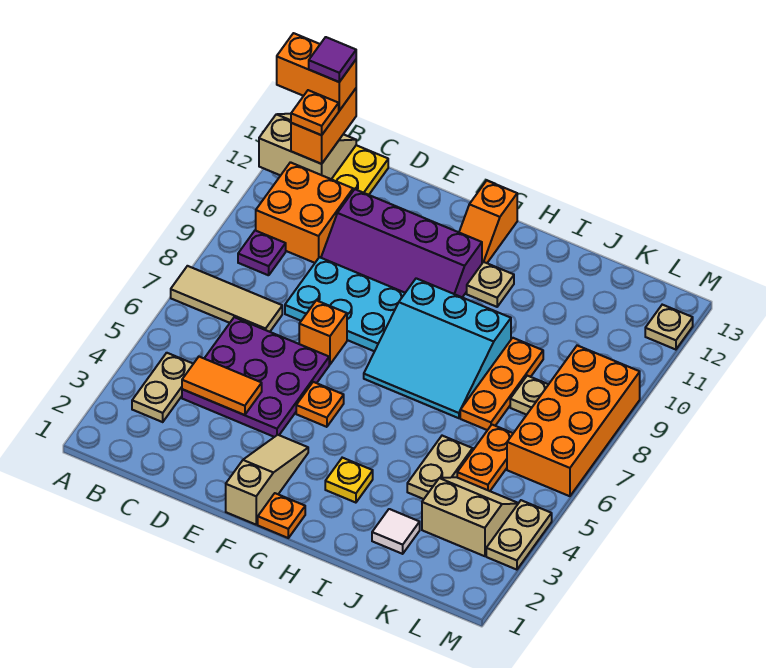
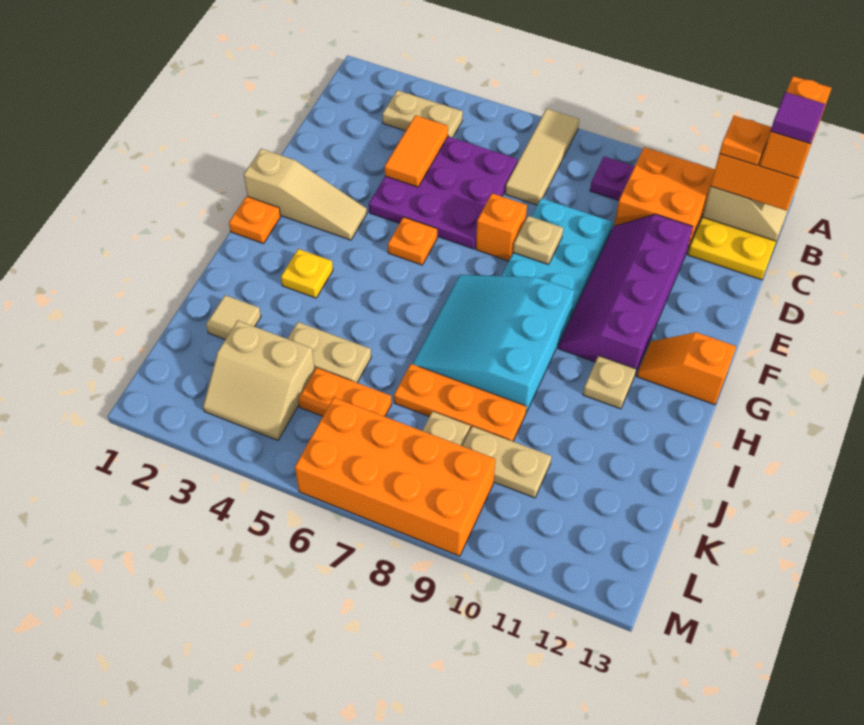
white tile J2 level 1 -> tan tile J2 level 1
tan slope K3:L4 level 1 top 3 -> tan slope K3:L4 level 1 top K
tan plate M3:M4 level 1 -> tan plate K9:K10 level 1
tan plate M12 level 1 -> tan plate E8 level 2

